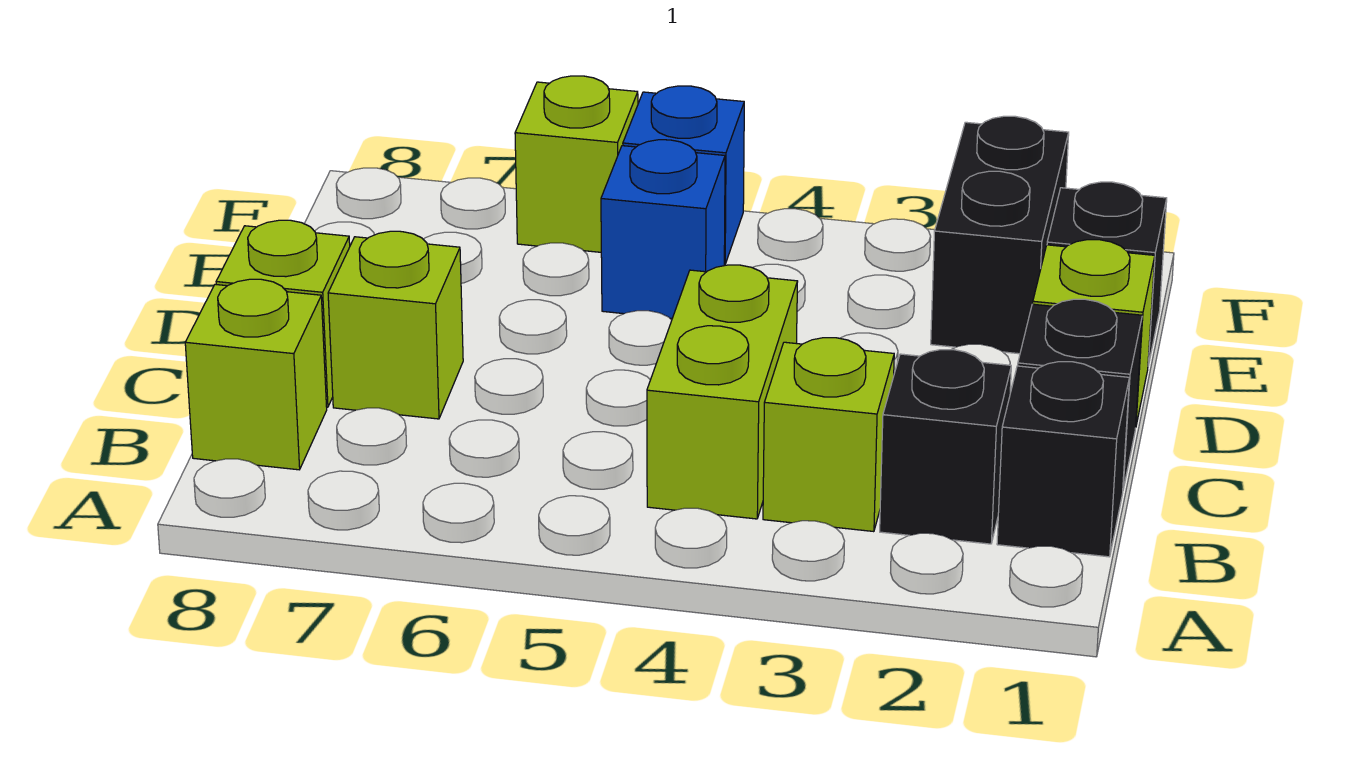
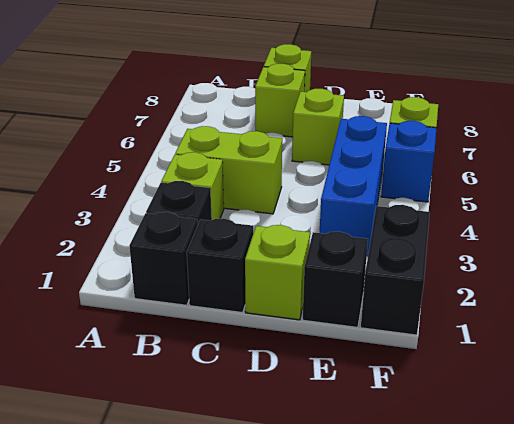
lime brick B8 level 1 -> lime brick D6 level 1
black brick E2:F2 level 1 -> black brick F1:F2 level 1
blue brick E5 level 1 -> blue brick E3:E5 level 1

